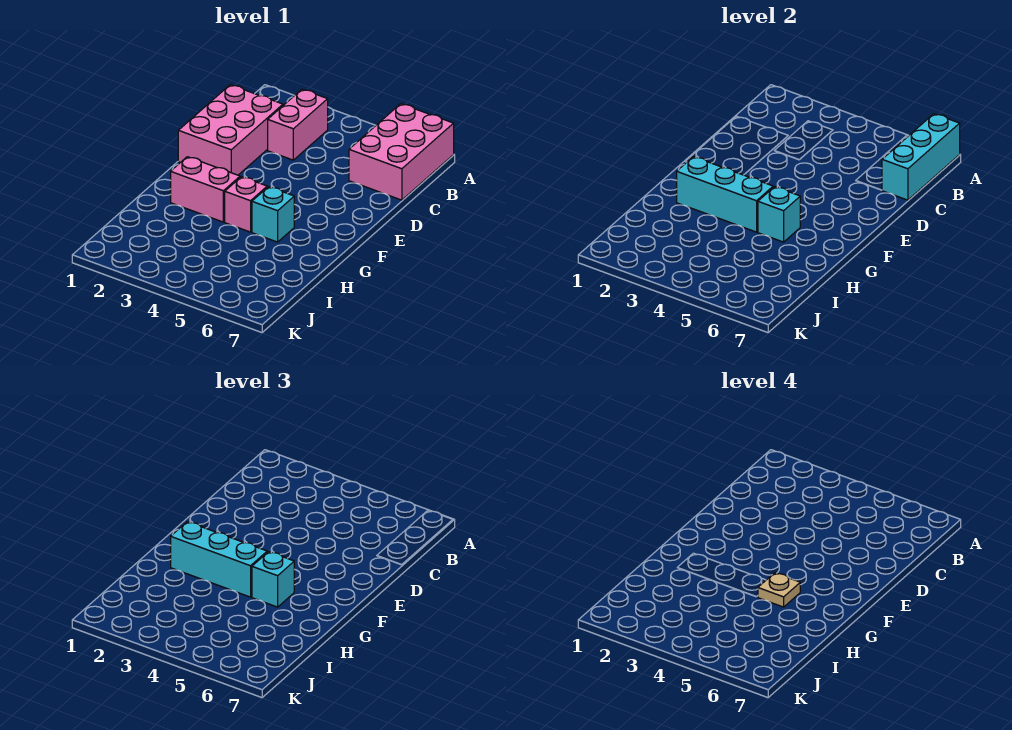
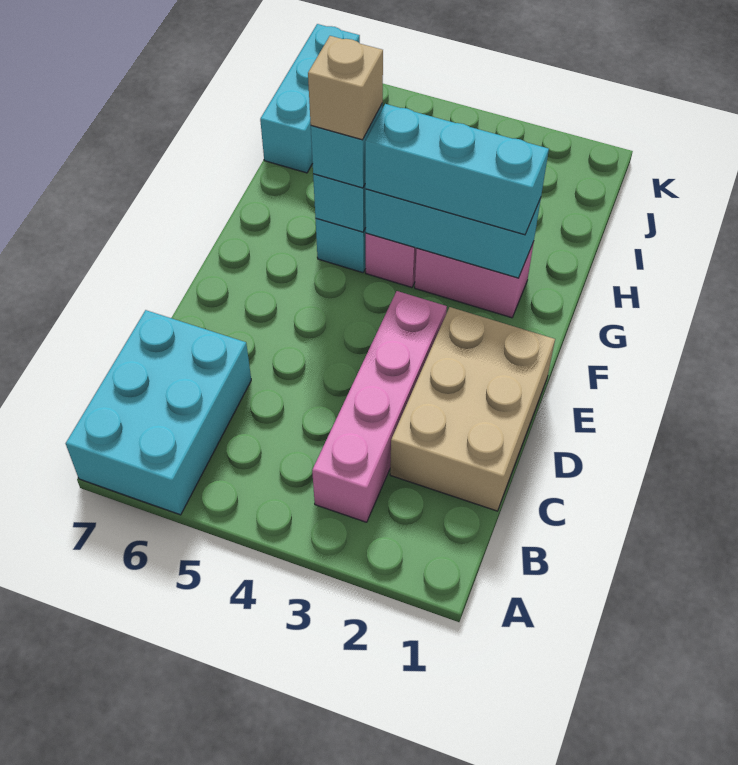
pink brick A6:C7 level 1 -> cyan brick A6:C7 level 1
cyan brick A7:C7 level 2 -> cyan brick I7:K7 level 1
pink brick B3:C3 level 1 -> pink brick B3:E3 level 1
pink brick C1:E2 level 1 -> tan brick C1:E2 level 1
tan plate G5 level 4 -> tan brick G5 level 4

